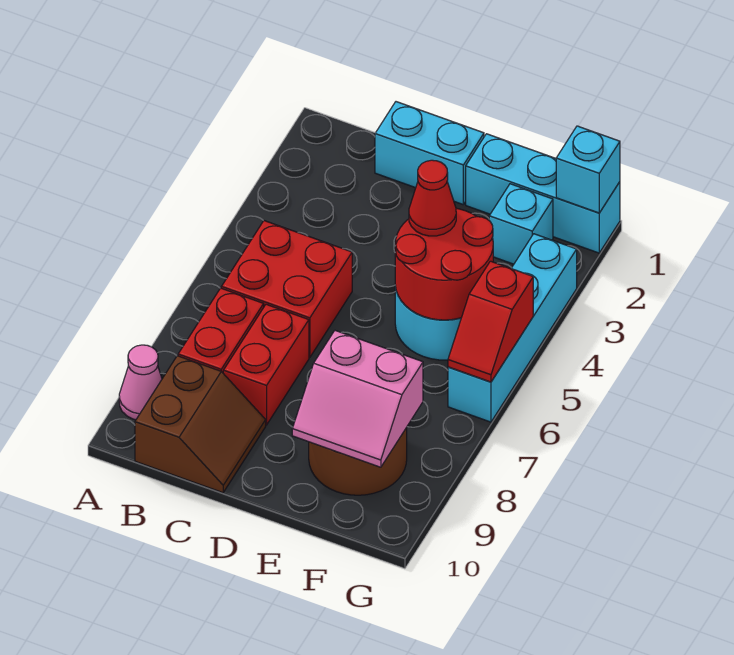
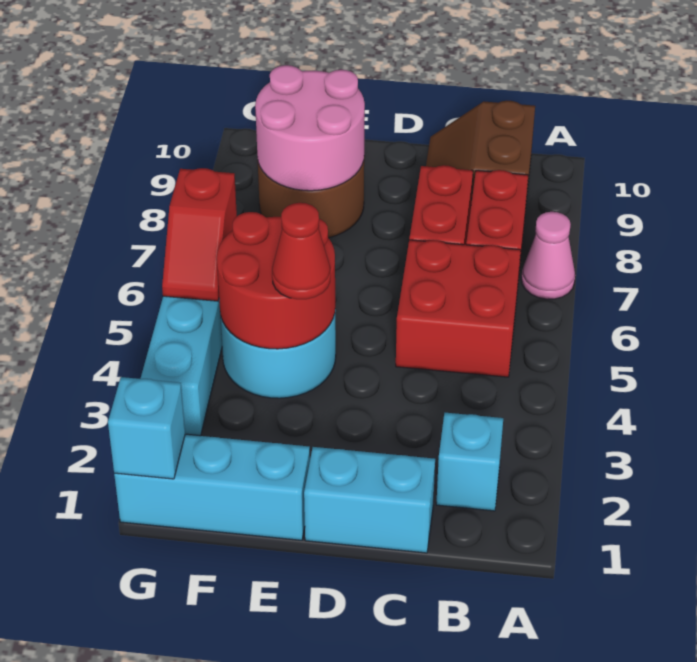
pink cone A9 level 1 -> pink cone A7 level 1
pink slope E8:F9 level 2 top 8 -> pink round brick E8:F9 level 2
cyan brick F2 level 1 -> cyan brick B2 level 1
red slope G5:G6 level 2 top 5 -> red slope G5:G6 level 2 top 6

